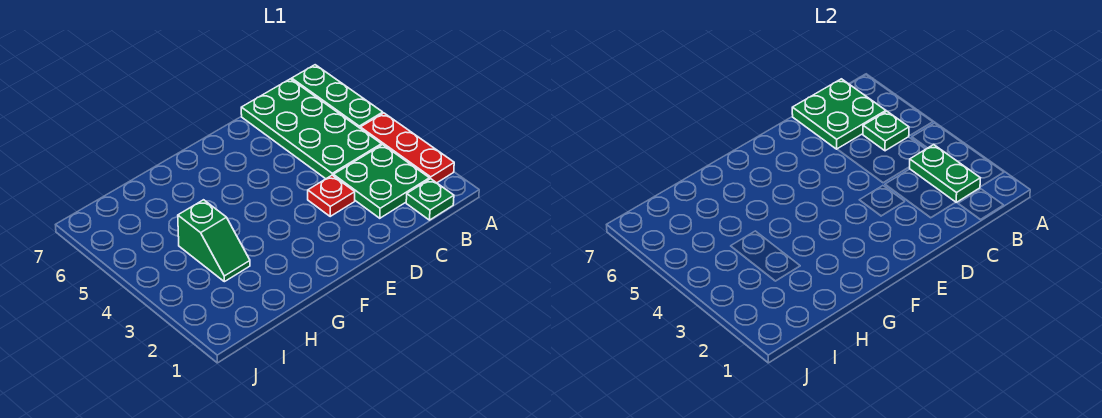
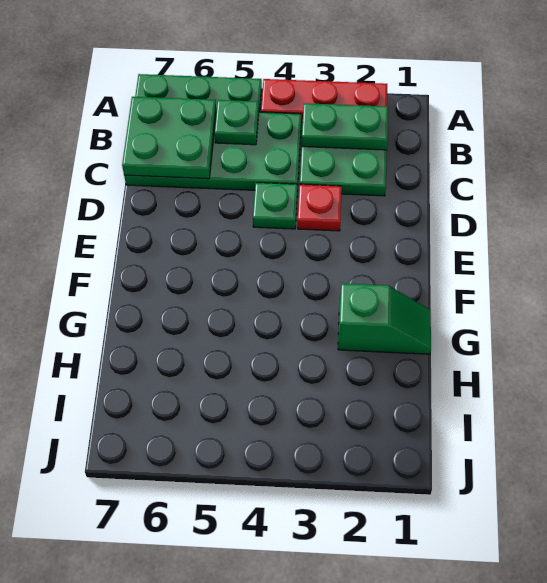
green plate B1 level 1 -> green plate D4 level 1
green slope H3:H4 level 1 top 4 -> green slope G1:G2 level 1 top 2

